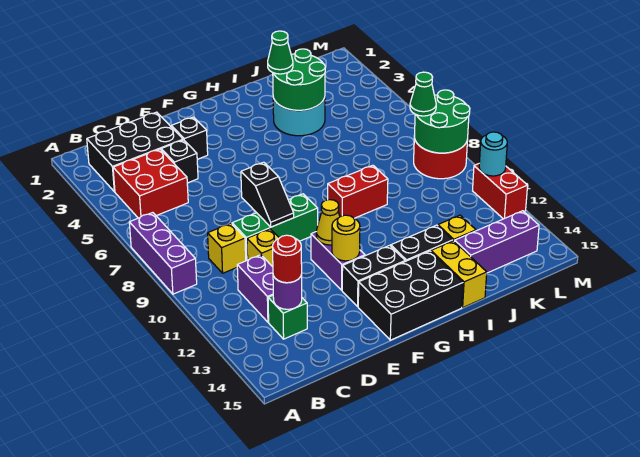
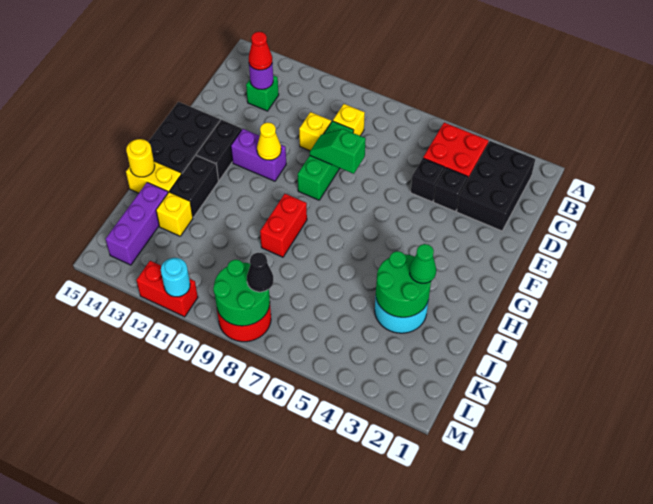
purple brick A7:A9 level 1 -> none
purple brick C11:C12 level 1 -> none
red round brick C13 level 3 -> red cone C13 level 3
black brick E3 level 1 -> black brick D5 level 1
black slope E8:E9 level 2 top 8 -> green slope E8:E9 level 2 top 8
yellow round brick F12 level 2 -> yellow round brick I15 level 2
green cone L8 level 3 -> black cone L8 level 3

